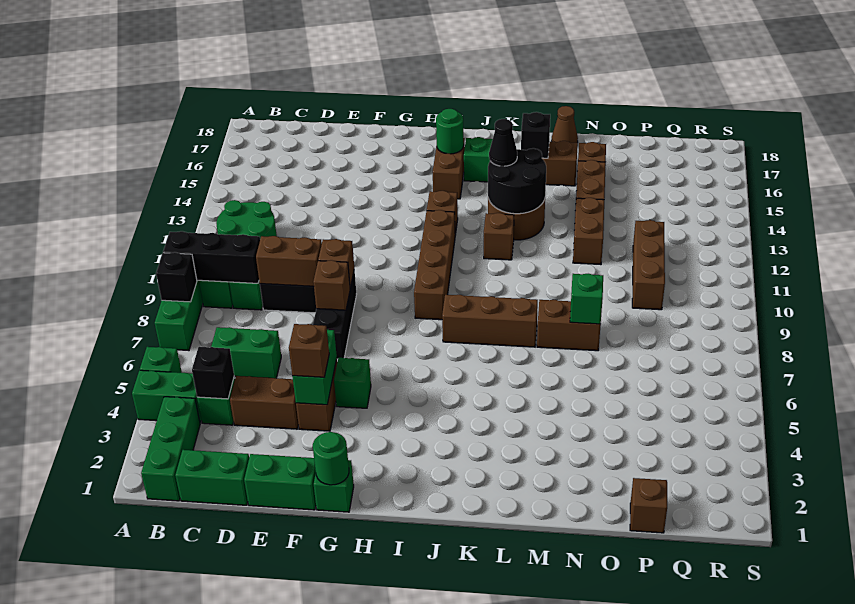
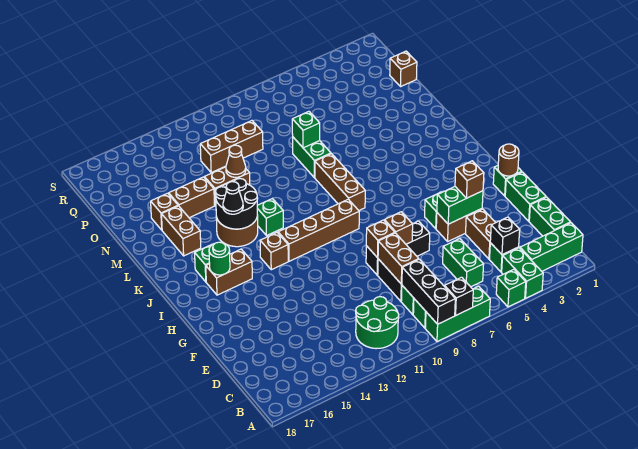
green round brick G1 level 2 -> brown round brick G1 level 2
brown brick K12 level 1 -> green brick K12 level 1
black brick L16 level 2 -> none
brown brick M8:N8 level 1 -> green brick M8:N8 level 1
brown cone M18 level 1 -> brown cone N12 level 2

